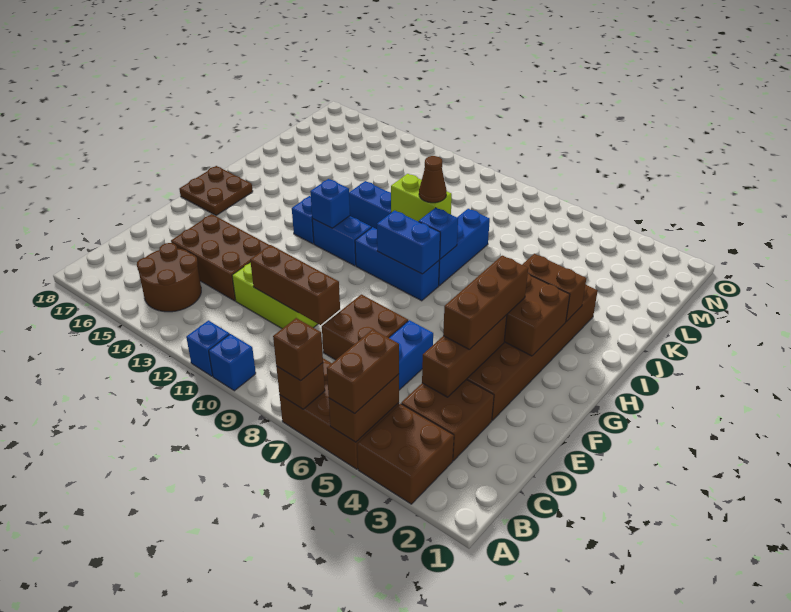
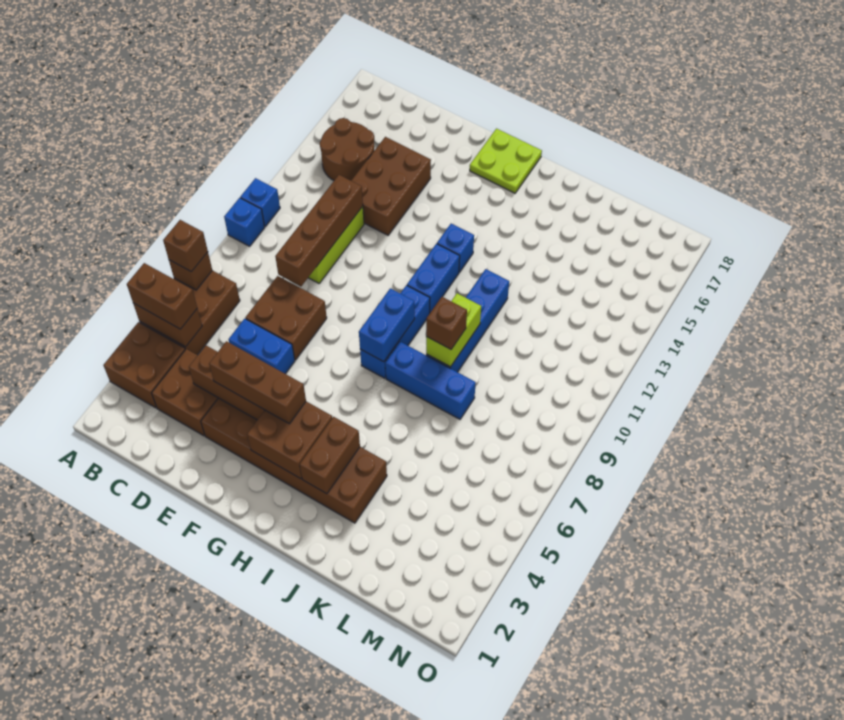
brown brick D9:D11 level 2 -> brown brick D9:D12 level 2
brown plate G17:H18 level 1 -> lime plate G17:H18 level 1
blue brick H12 level 2 -> none
blue brick I8 level 2 -> none
brown cone J9 level 3 -> brown brick J9 level 3

